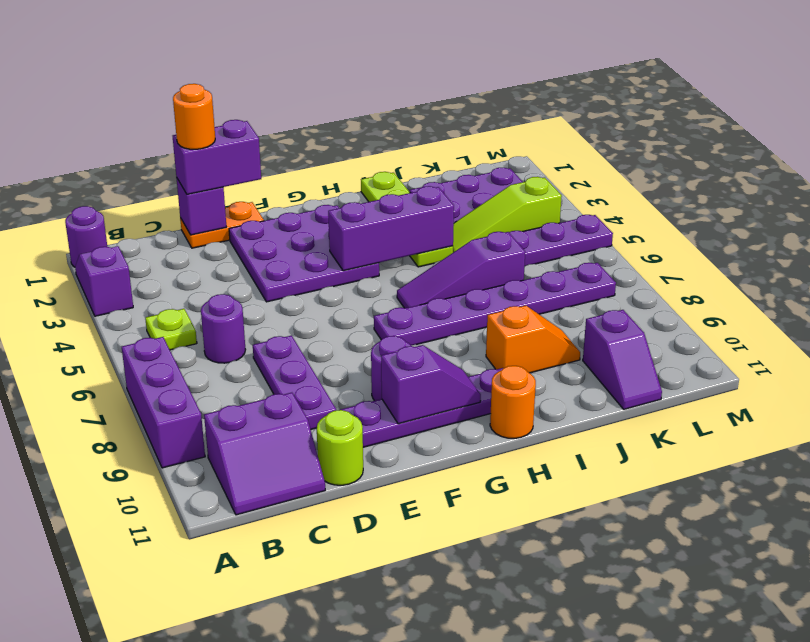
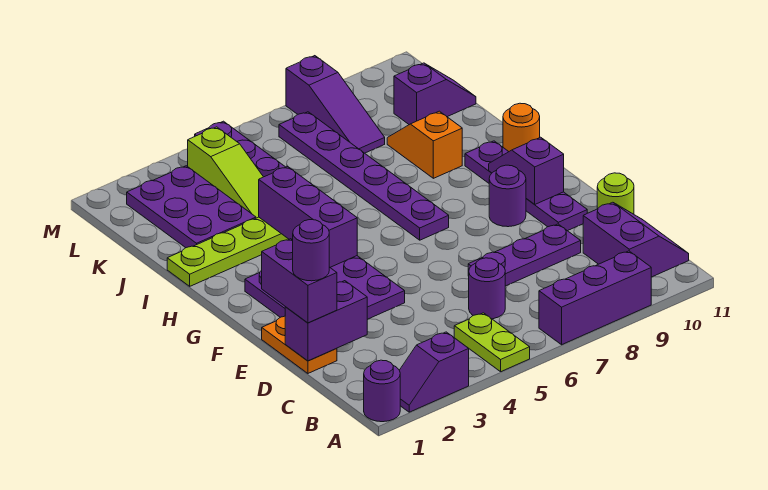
lime plate B5 level 1 -> lime plate A5:B5 level 1
purple brick D1 level 2 -> purple brick D1:D2 level 2
orange round brick D1 level 4 -> purple round brick D1 level 4
purple slope H6:J6 level 1 top J -> purple slope K8:M8 level 1 top M

